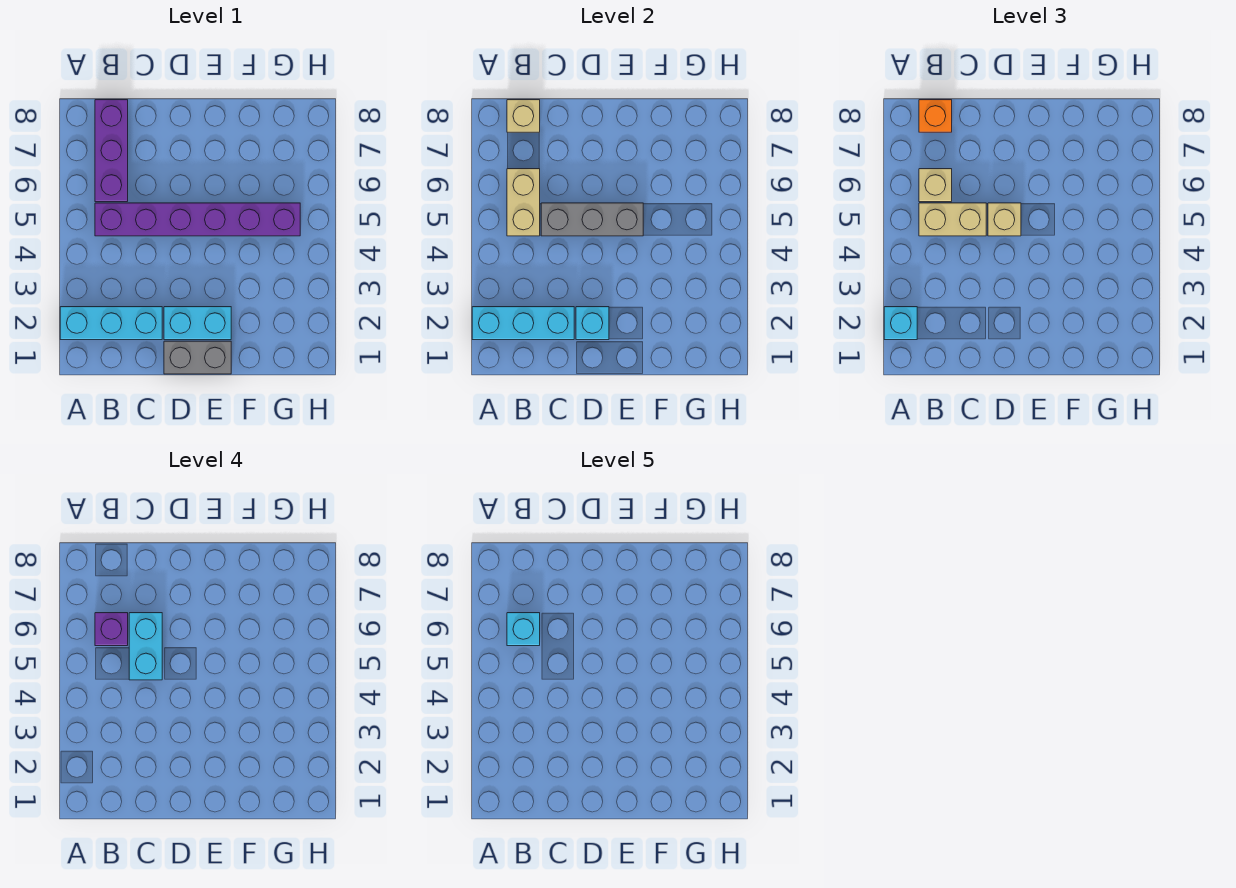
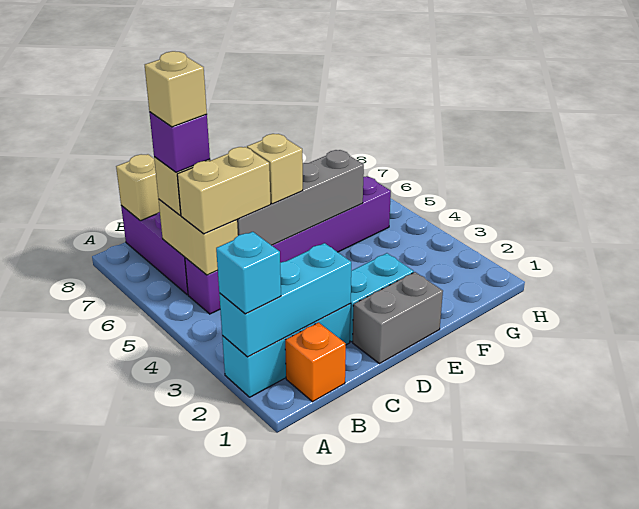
cyan brick B6 level 5 -> tan brick B6 level 5
orange brick B8 level 3 -> orange brick B1 level 1
grey brick C5:E5 level 2 -> grey brick C5:F5 level 2
cyan brick C5:C6 level 4 -> none
cyan brick D2 level 2 -> none

